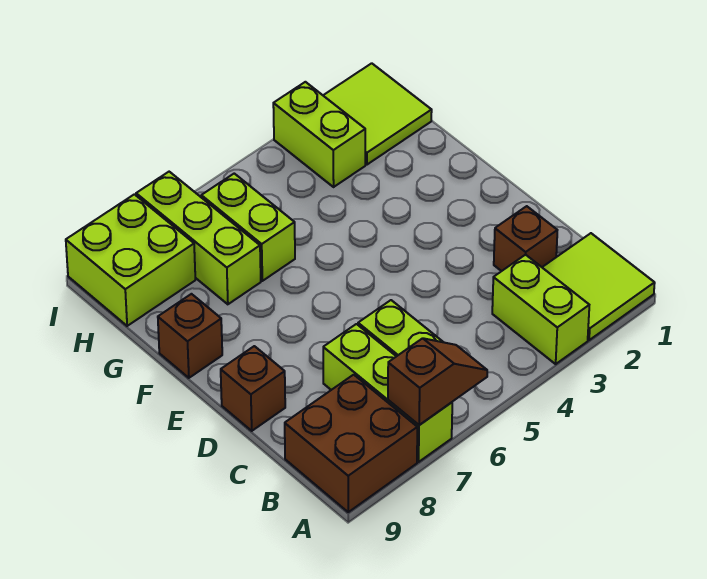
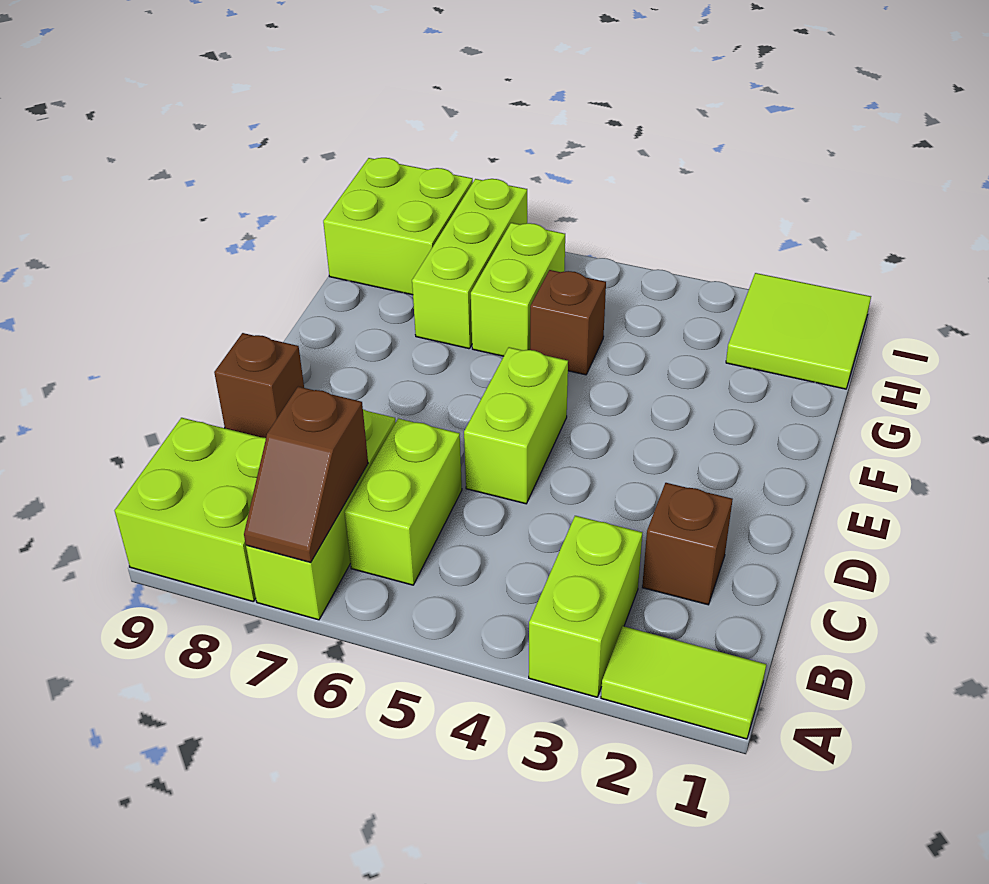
lime tile A1:B2 level 1 -> lime tile A1:A2 level 1
brown slope A6:A7 level 2 top 7 -> brown slope A7:B7 level 2 top B
brown brick A8:B9 level 1 -> lime brick A8:B9 level 1
brown brick F9 level 1 -> brown brick G5 level 1
lime brick H3:I3 level 1 -> lime brick D5:E5 level 1

